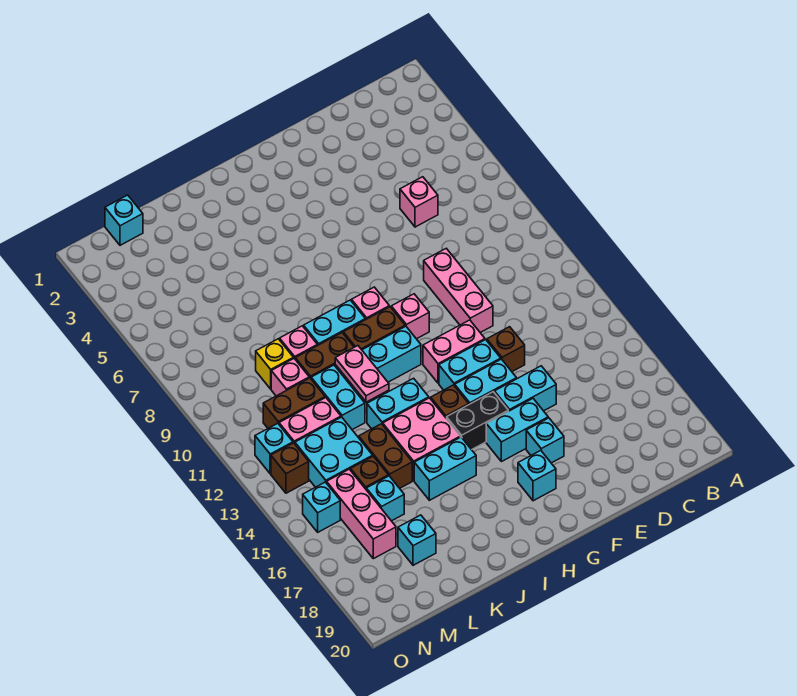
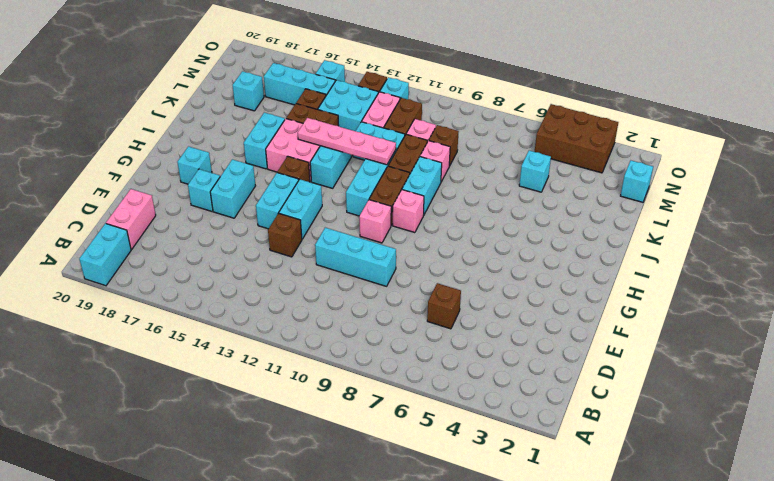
pink brick D6 level 1 -> brown brick D6 level 1
pink brick E9:E11 level 1 -> cyan brick E9:E11 level 1
cyan brick E15:F15 level 1 -> cyan brick A19:B19 level 1
pink brick F12:G12 level 1 -> pink brick C19:D19 level 1
black brick G15:H15 level 1 -> none
pink plate J11:J12 level 2 -> pink plate J11:J14 level 2
yellow brick L9 level 1 -> brown brick L9 level 1
cyan brick L16 level 1 -> cyan brick L5 level 1
pink brick M15:M17 level 1 -> cyan brick M15:M17 level 1
none -> brown brick N3:O5 level 1

